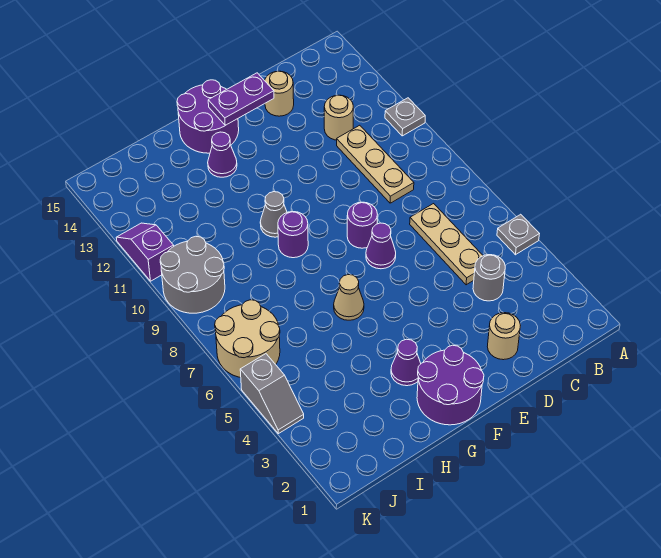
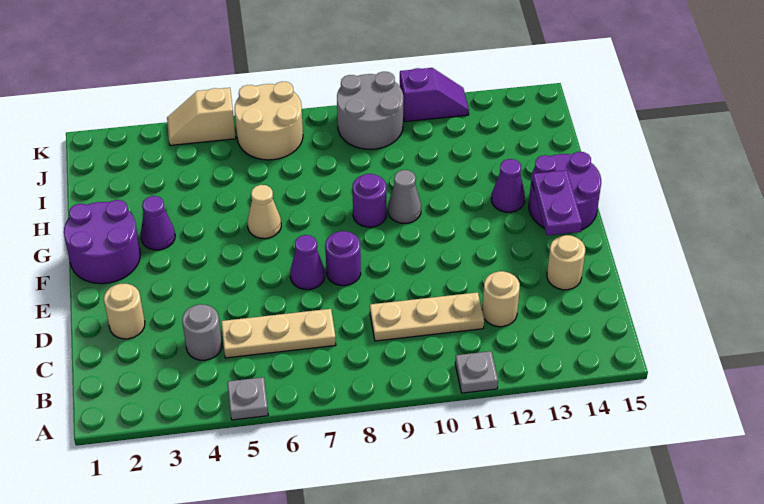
grey slope K4:K5 level 1 top 5 -> tan slope K4:K5 level 1 top 5

